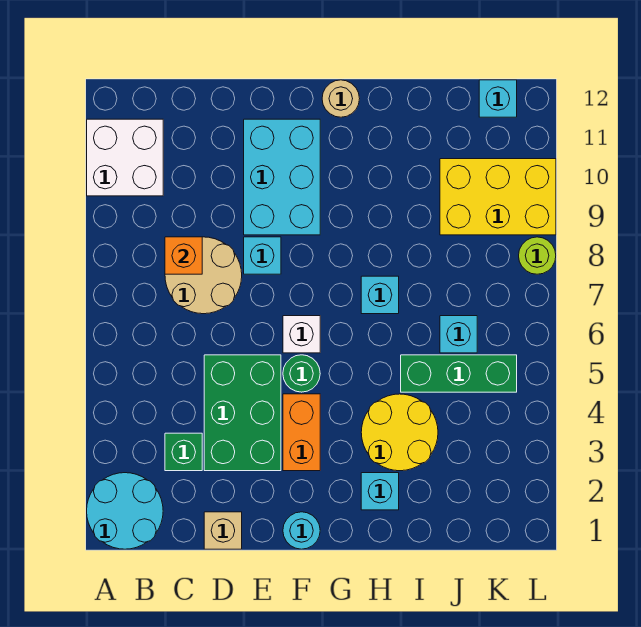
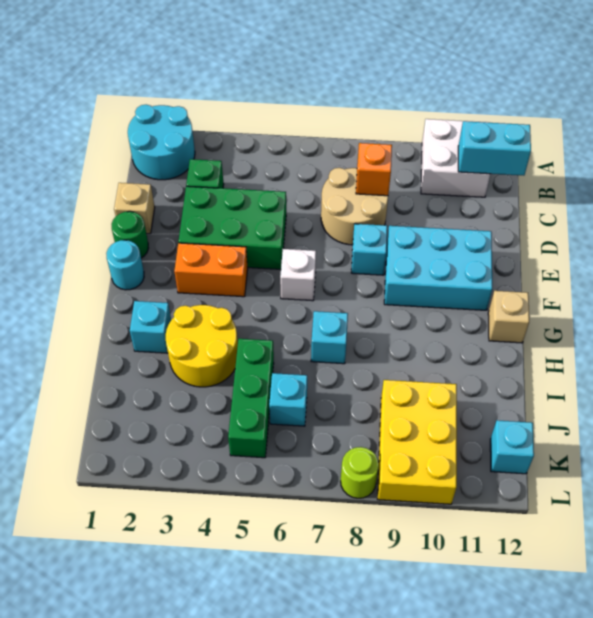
none -> cyan brick B11:B12 level 2
green round brick F5 level 1 -> green round brick E1 level 1
tan round brick G12 level 1 -> tan brick G12 level 1

